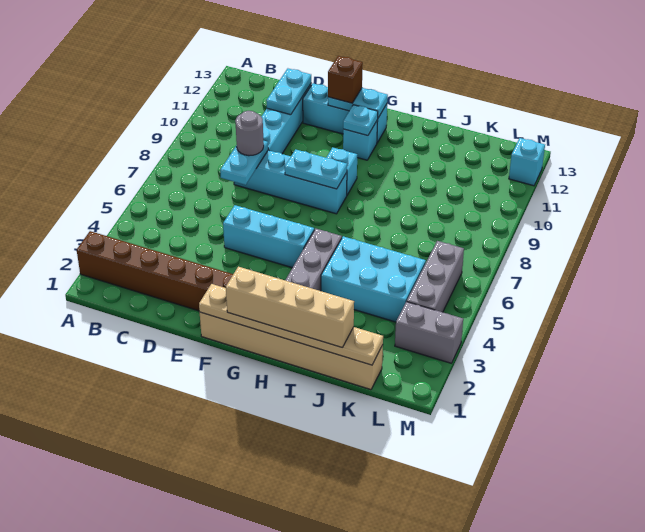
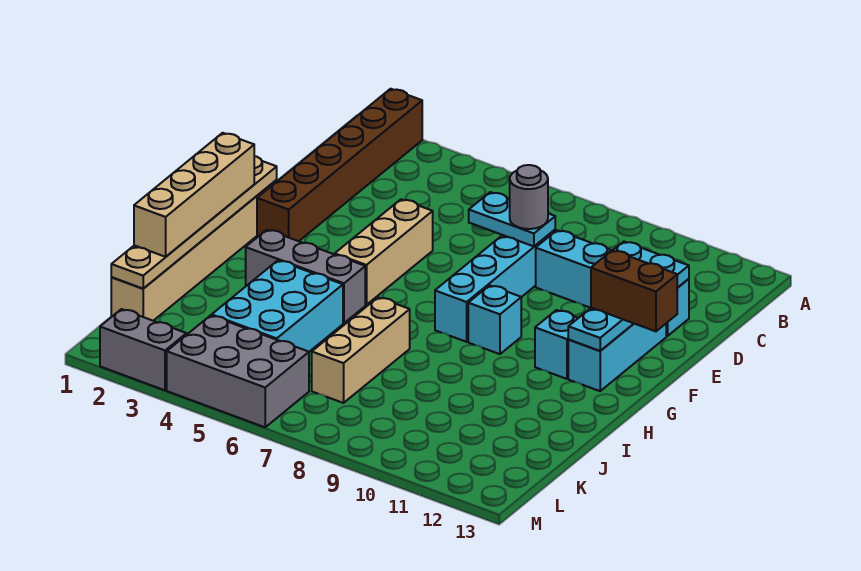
cyan brick E5:G5 level 1 -> tan brick E5:G5 level 1
cyan plate F8:G8 level 2 -> none
brown brick F12 level 3 -> brown brick F12:F13 level 3
cyan plate G11 level 2 -> none
none -> tan brick I7:K7 level 1
grey brick L3:M3 level 1 -> grey brick M2:M3 level 1
grey brick L4:L6 level 1 -> grey brick L4:M6 level 1
cyan brick M12 level 1 -> none

